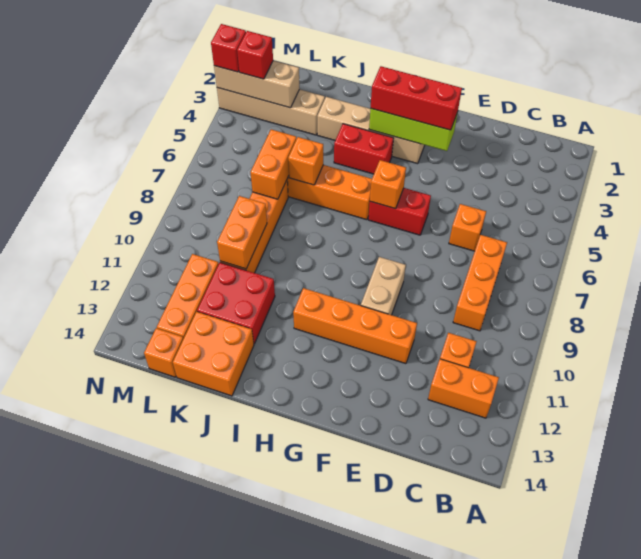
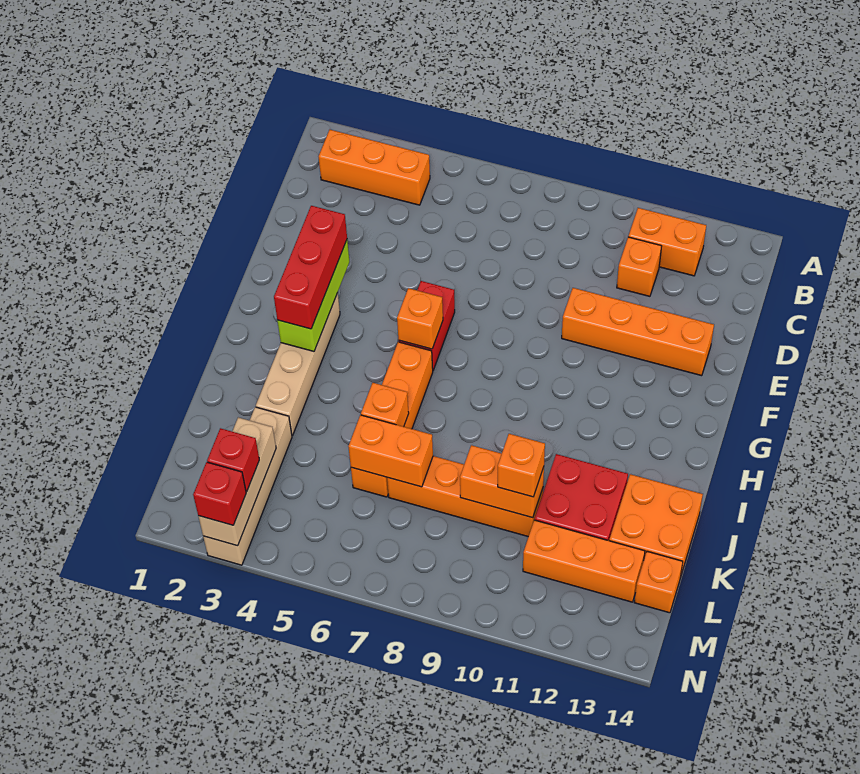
orange brick B12:C12 level 1 -> orange brick B11:B12 level 1
orange brick C7:C9 level 1 -> orange brick B2:B4 level 1
orange brick D6 level 1 -> orange brick K10 level 3
orange brick E11:H11 level 1 -> orange brick E10:E13 level 1
tan brick F9:F10 level 1 -> none
red brick H4:I4 level 1 -> none

